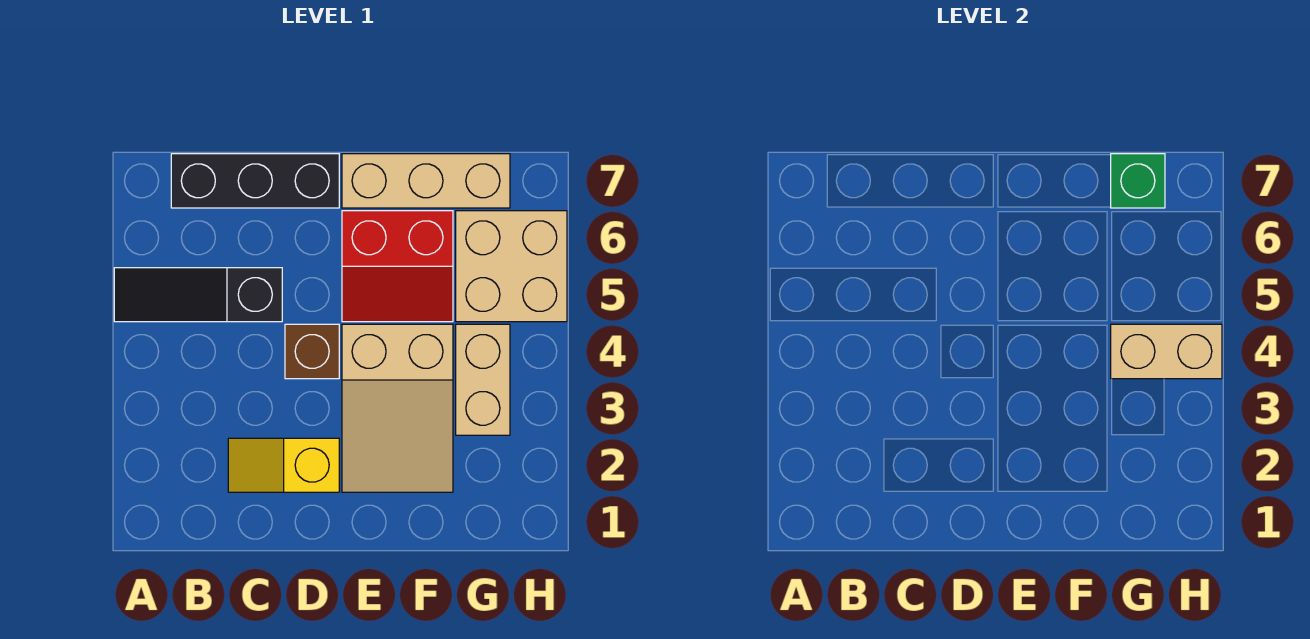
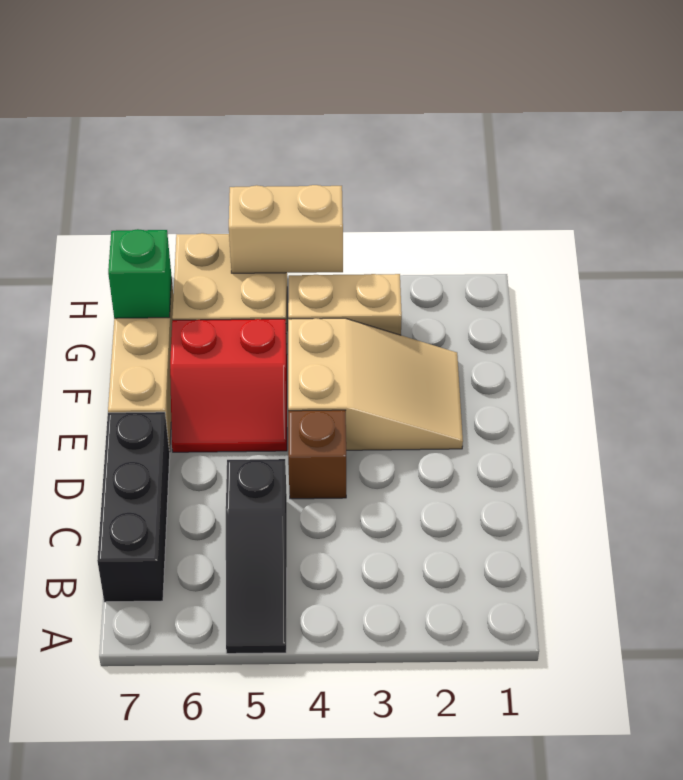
yellow slope C2:D2 level 1 top D -> none
red slope E5:F6 level 1 top 6 -> red slope E5:F6 level 1 top F
tan brick G4:H4 level 2 -> tan brick H4:H5 level 2

